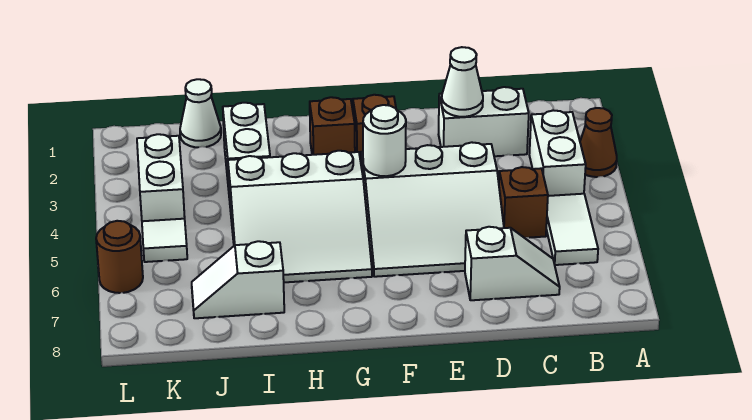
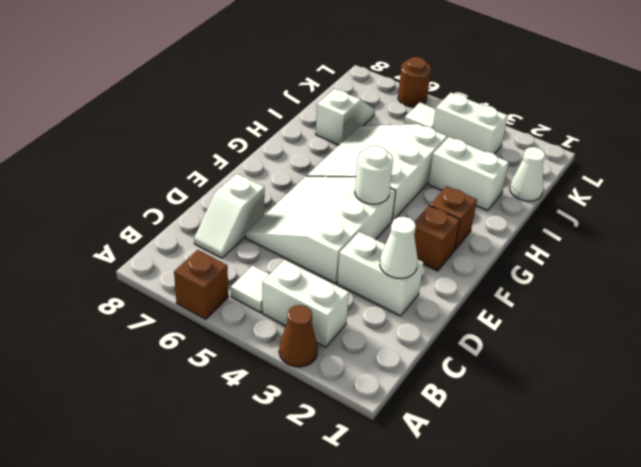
white tile B5:B6 level 1 -> white tile B5 level 1
white brick C2:D2 level 1 -> white brick D2:D3 level 1
brown brick C5 level 1 -> brown brick A6 level 1

